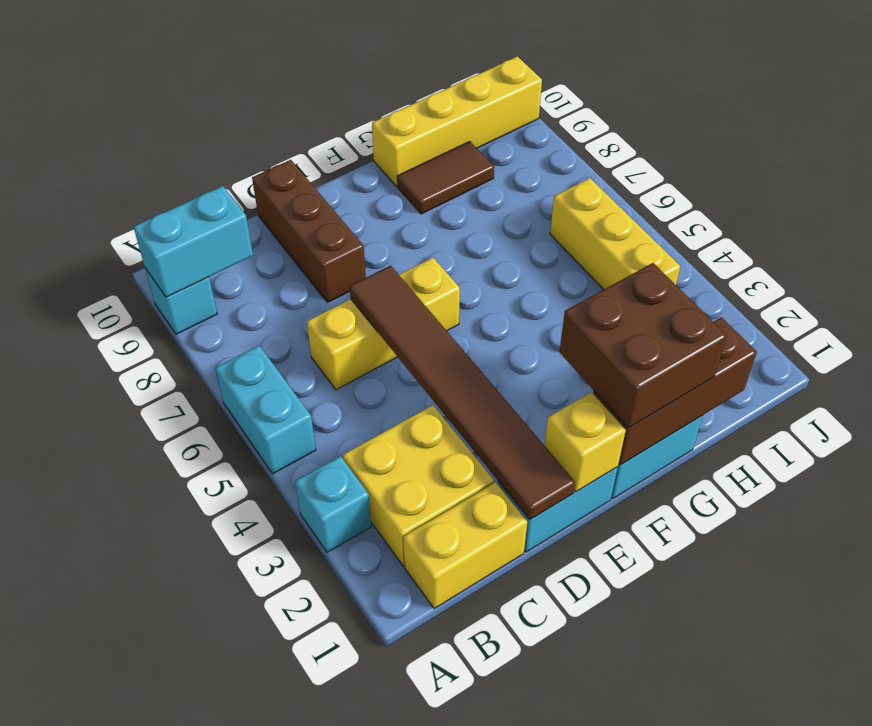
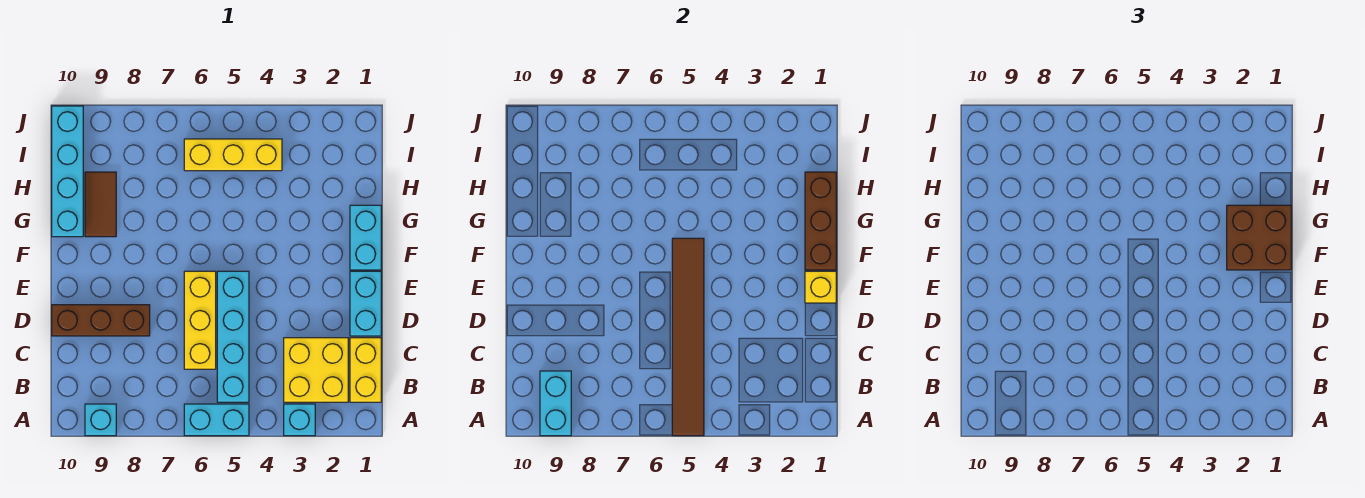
none -> cyan brick B5:E5 level 1
brown tile D1:D6 level 2 -> brown tile A5:F5 level 2
yellow brick G10:J10 level 1 -> cyan brick G10:J10 level 1

